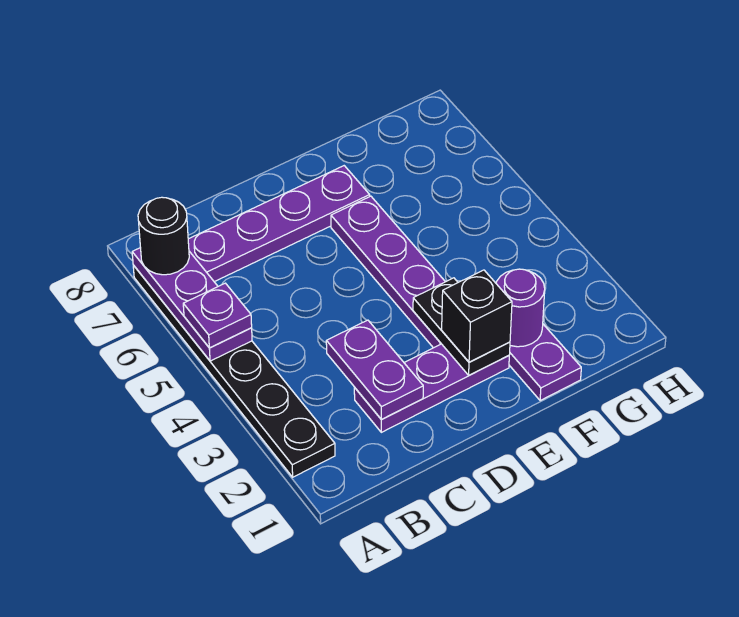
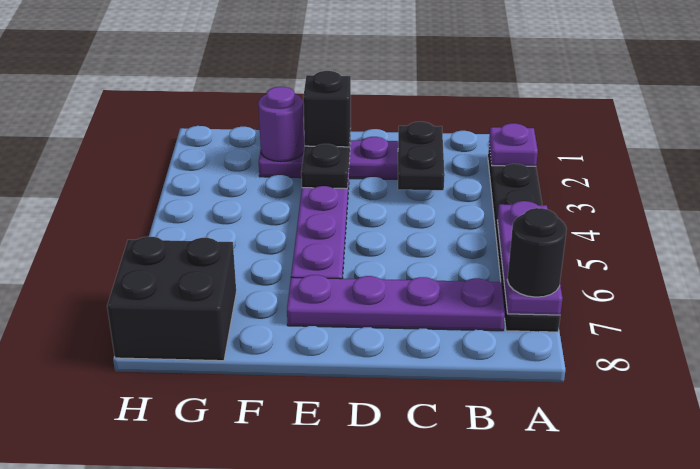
purple plate A5 level 3 -> purple plate A2 level 2
purple plate C2:C3 level 2 -> black plate C2:C3 level 2
none -> black brick G7:H8 level 1

